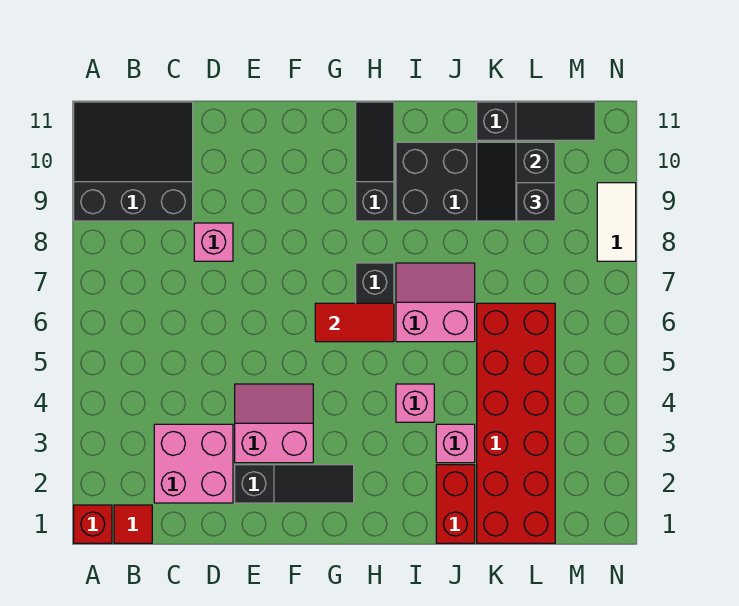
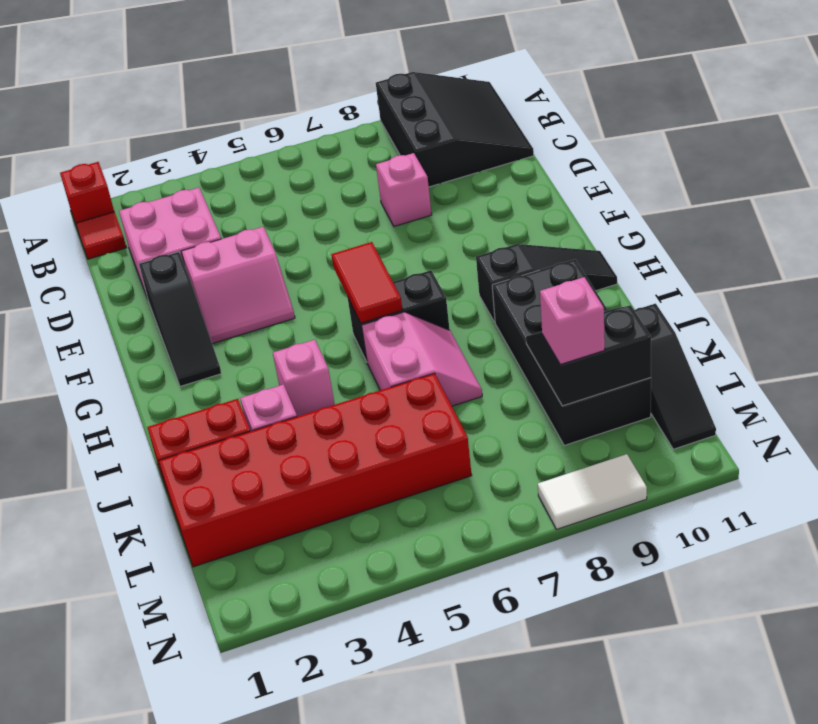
pink slope E3:F4 level 1 top 3 -> pink slope E3:F4 level 1 top E
black brick L9 level 3 -> pink brick L9 level 3

